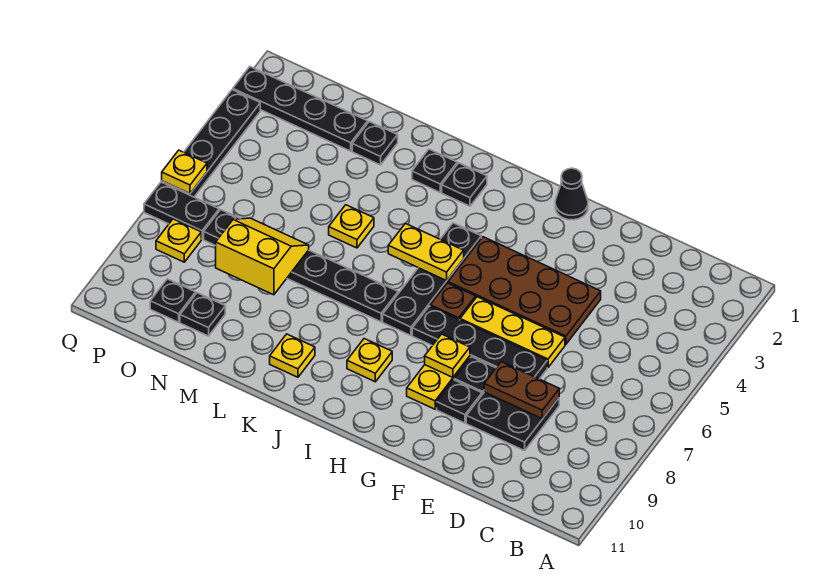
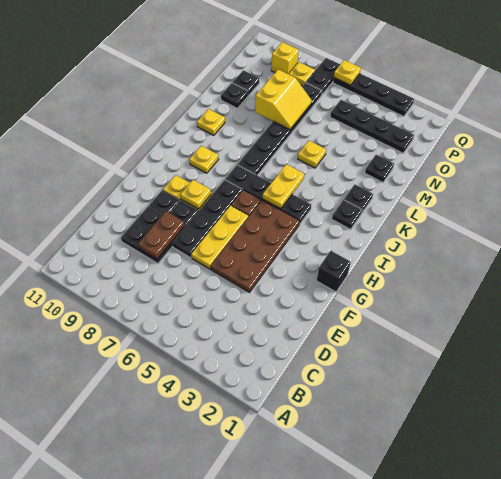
black cone G1 level 1 -> black brick G1 level 1
black plate N2:Q2 level 1 -> black plate O2:O5 level 1
black plate O10 level 1 -> black plate M10 level 1
none -> yellow brick P9 level 1

